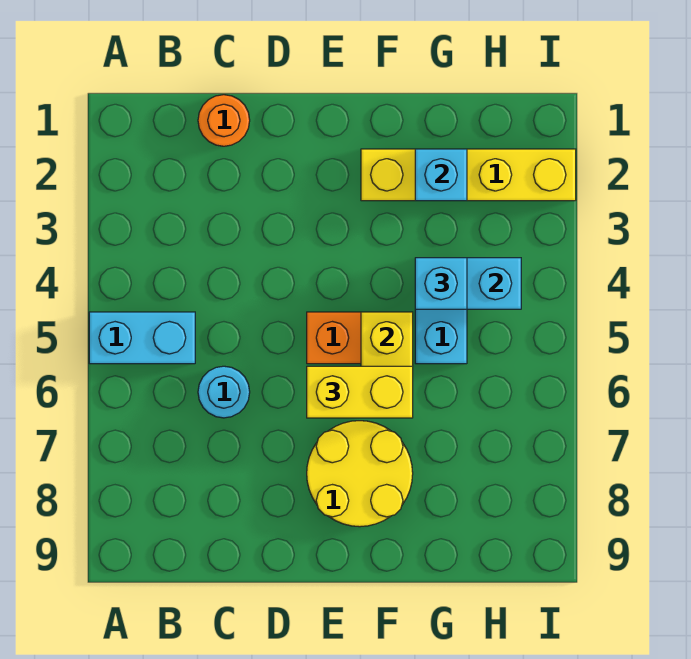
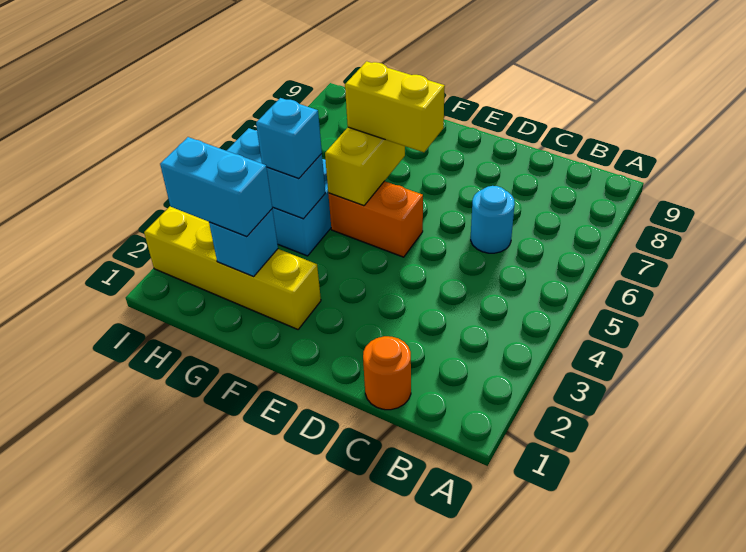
cyan brick A5:B5 level 1 -> cyan brick G2:H2 level 3
yellow round brick E7:F8 level 1 -> none

